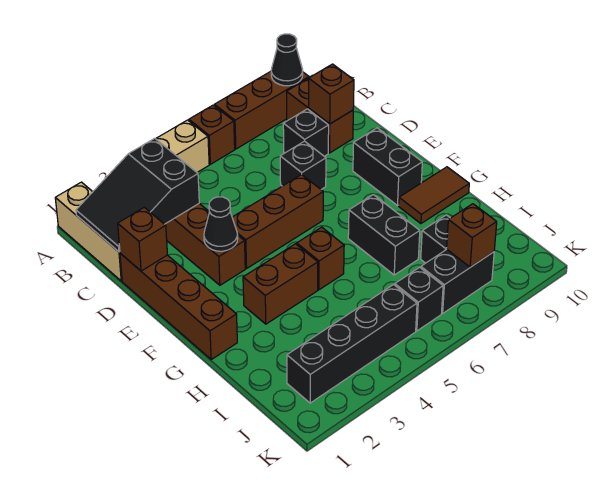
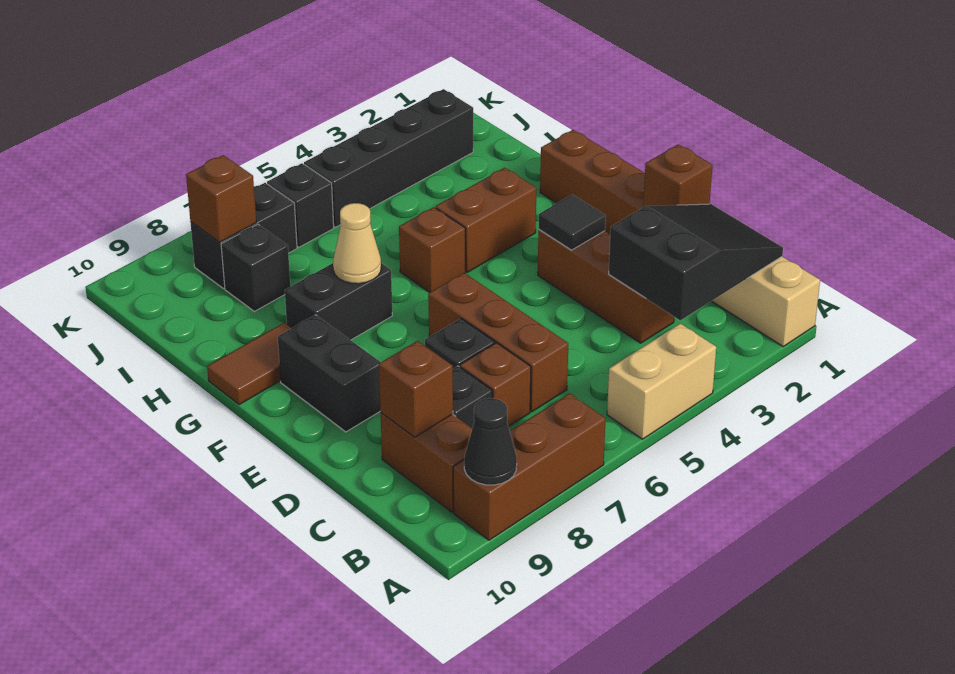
brown brick A6 level 1 -> brown brick C7 level 1
black cone E3 level 2 -> black tile E3 level 2
brown brick E4:E6 level 1 -> brown brick C6:E6 level 1
black brick G7:H7 level 1 -> black brick G7:G8 level 1
none -> tan cone G7 level 2

